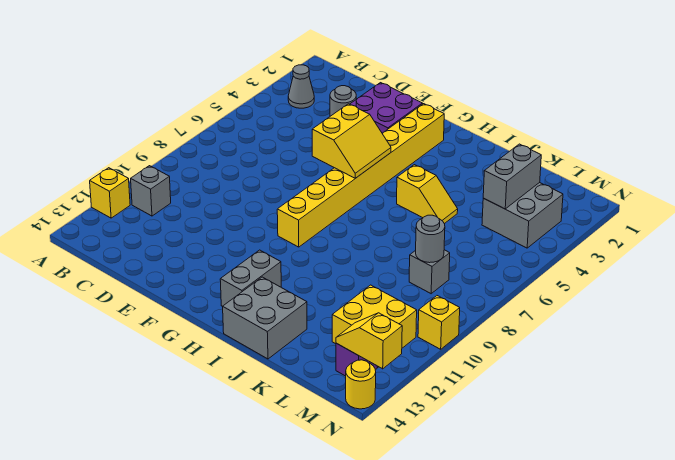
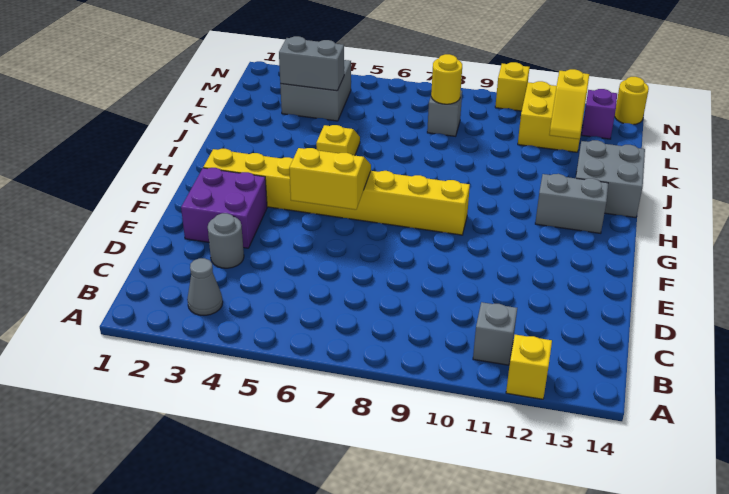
grey round brick L8 level 2 -> yellow round brick L8 level 2
yellow slope M13:N13 level 2 top N -> yellow slope K12:L12 level 2 top L

